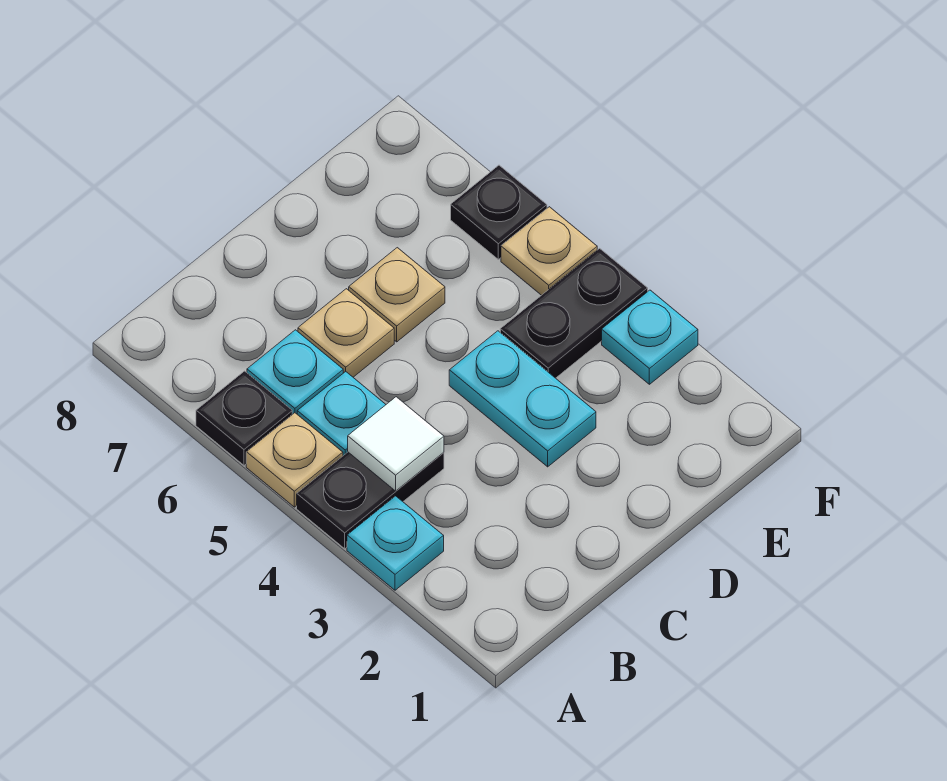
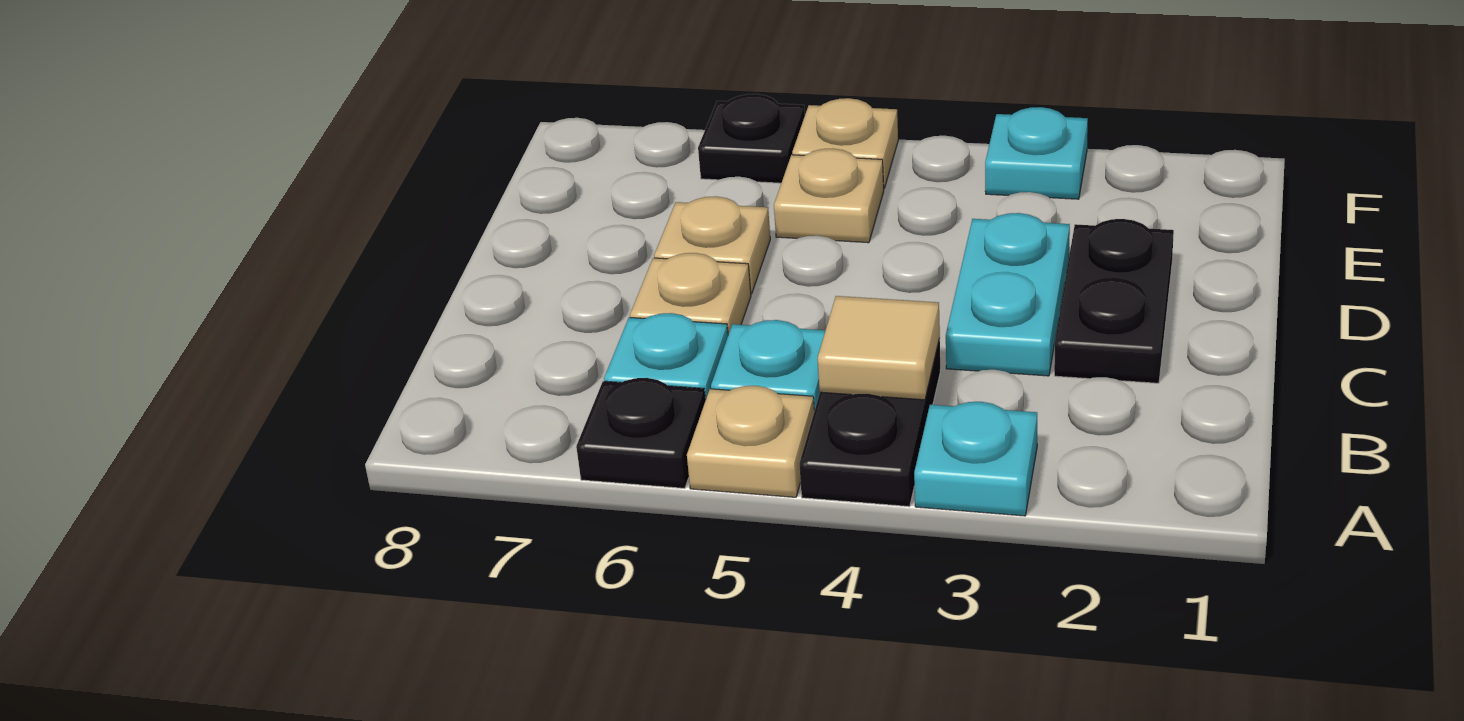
white tile B4 level 2 -> tan tile B4 level 2
cyan plate D3:D4 level 1 -> cyan plate C3:D3 level 1
black plate E4:F4 level 1 -> black plate C2:D2 level 1
none -> tan plate E5 level 1

